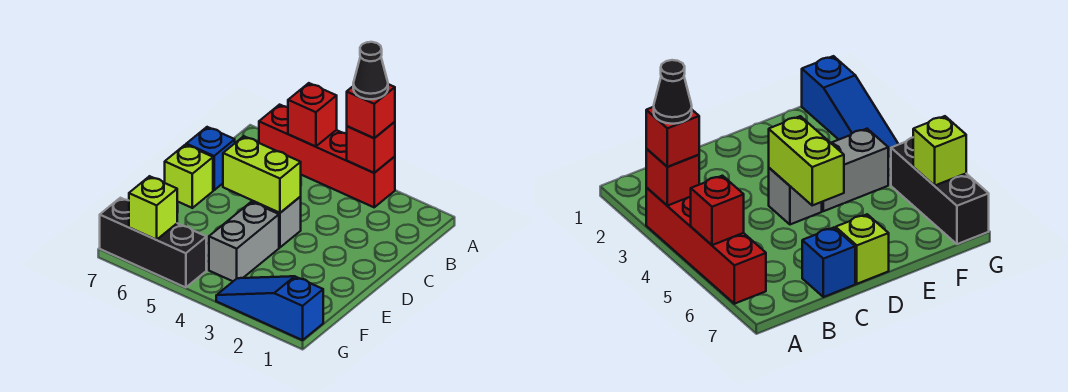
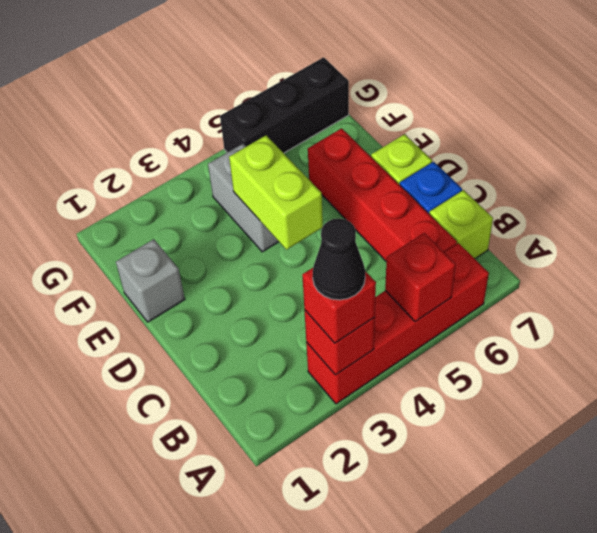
none -> red brick B6:E6 level 1
grey brick D4 level 1 -> grey brick E1 level 1
lime brick D4:D5 level 2 -> lime brick D4:E4 level 2
blue slope G1:G3 level 1 top 1 -> none
lime brick G6 level 2 -> lime brick B7 level 1

